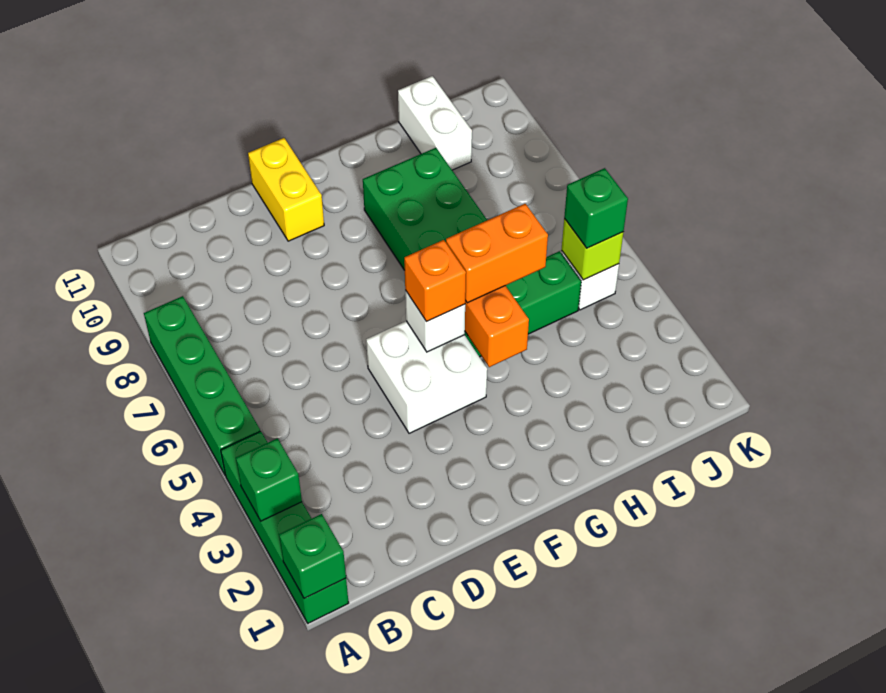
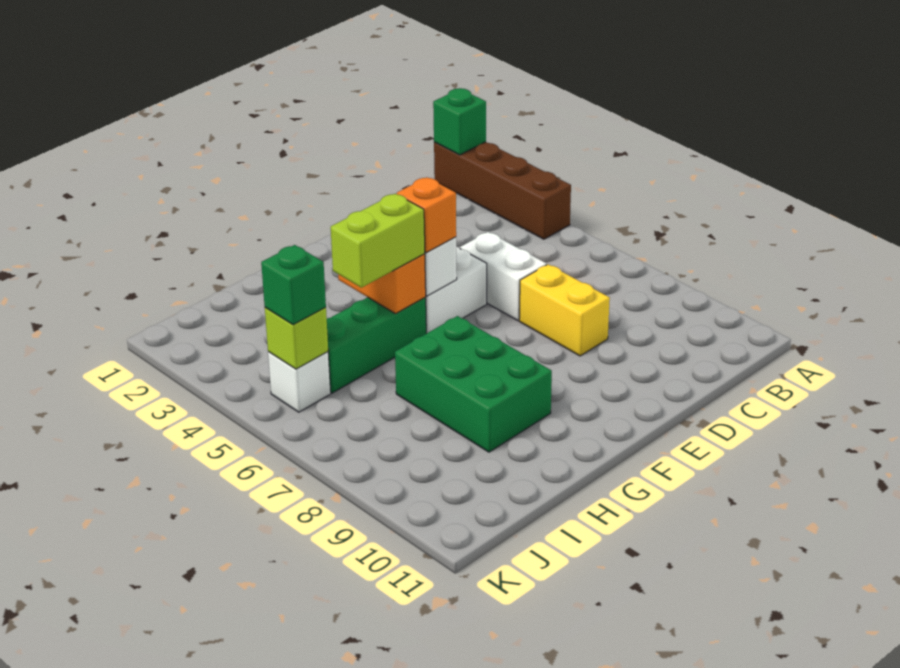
green brick A1:A4 level 1 -> brown brick A1:A4 level 1
green brick A3 level 2 -> none
green brick A5:A8 level 1 -> none
yellow brick E10:E11 level 1 -> yellow brick D7:D8 level 1
orange brick G5:H5 level 3 -> lime brick G5:H5 level 3
white brick I10:I11 level 1 -> white brick D5:D6 level 1

